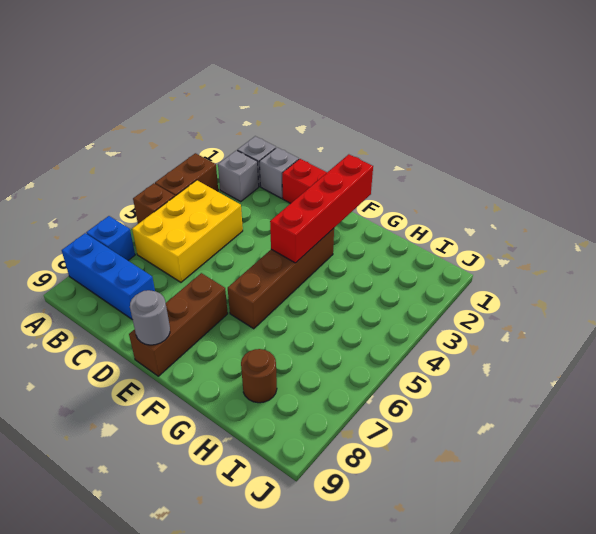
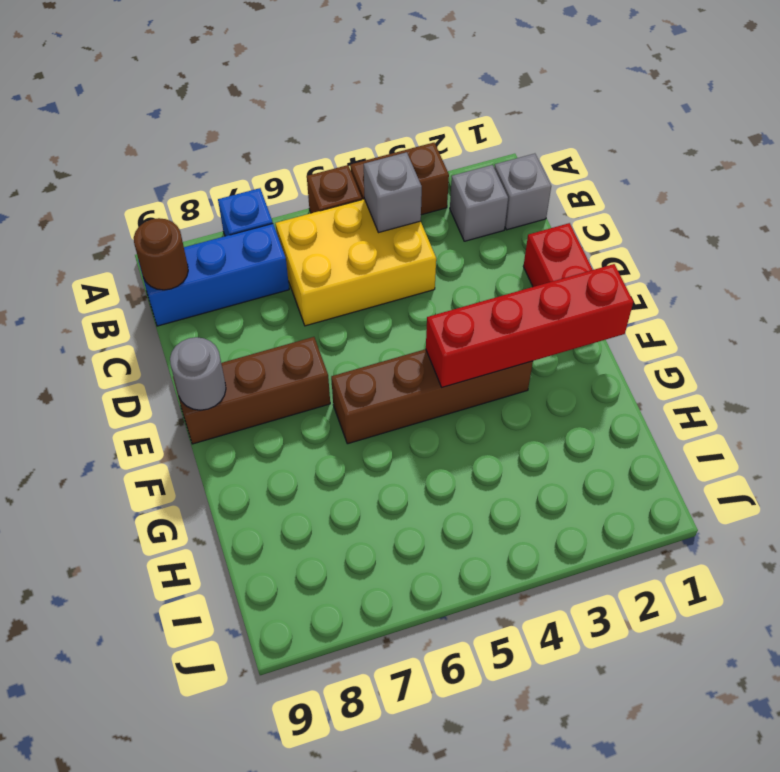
blue brick A8:C8 level 1 -> blue brick B7:B9 level 1
grey brick C1 level 1 -> grey brick B4 level 2
brown round brick H8 level 1 -> brown round brick B9 level 2

